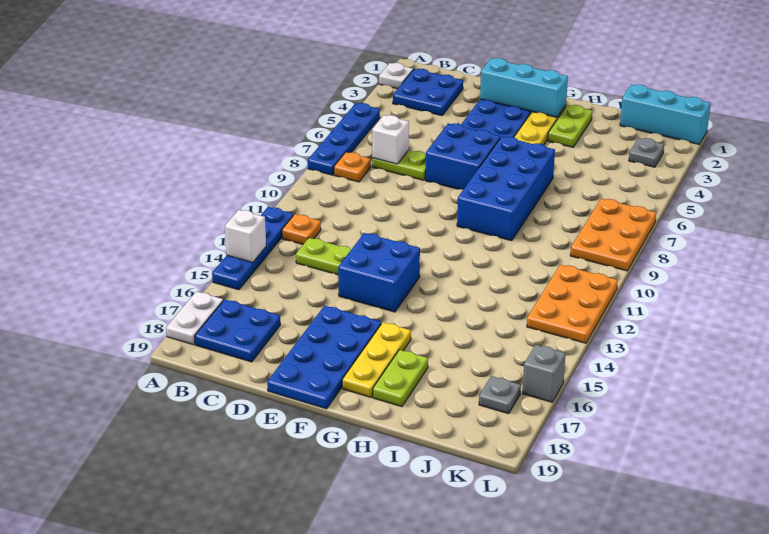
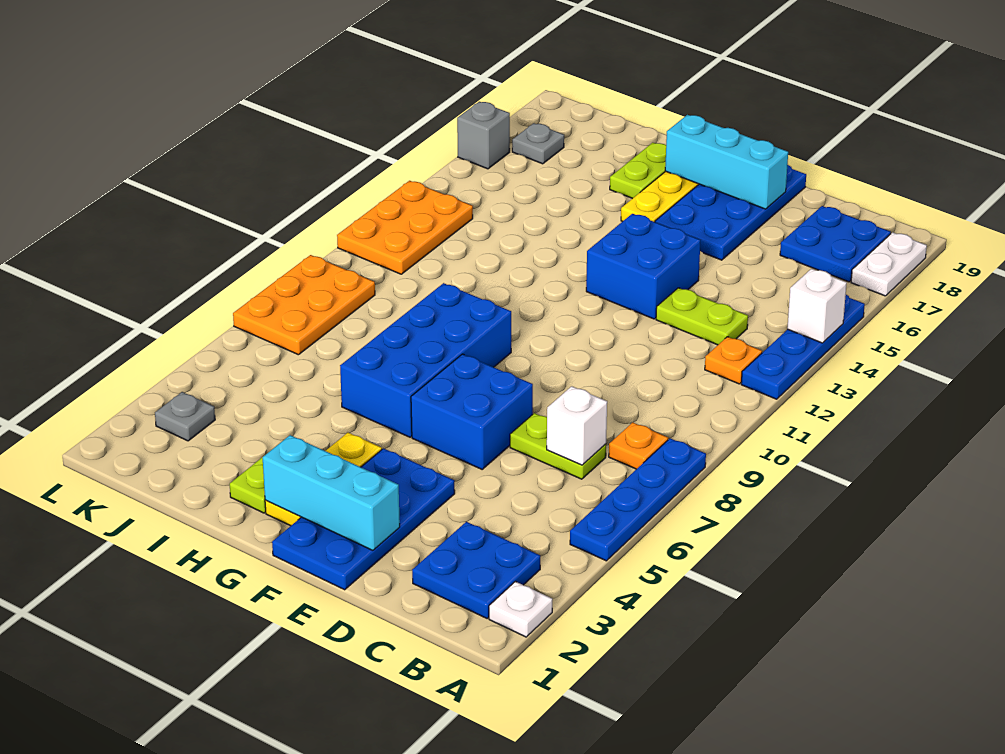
cyan brick J1:L1 level 1 -> cyan brick E18:G18 level 2

